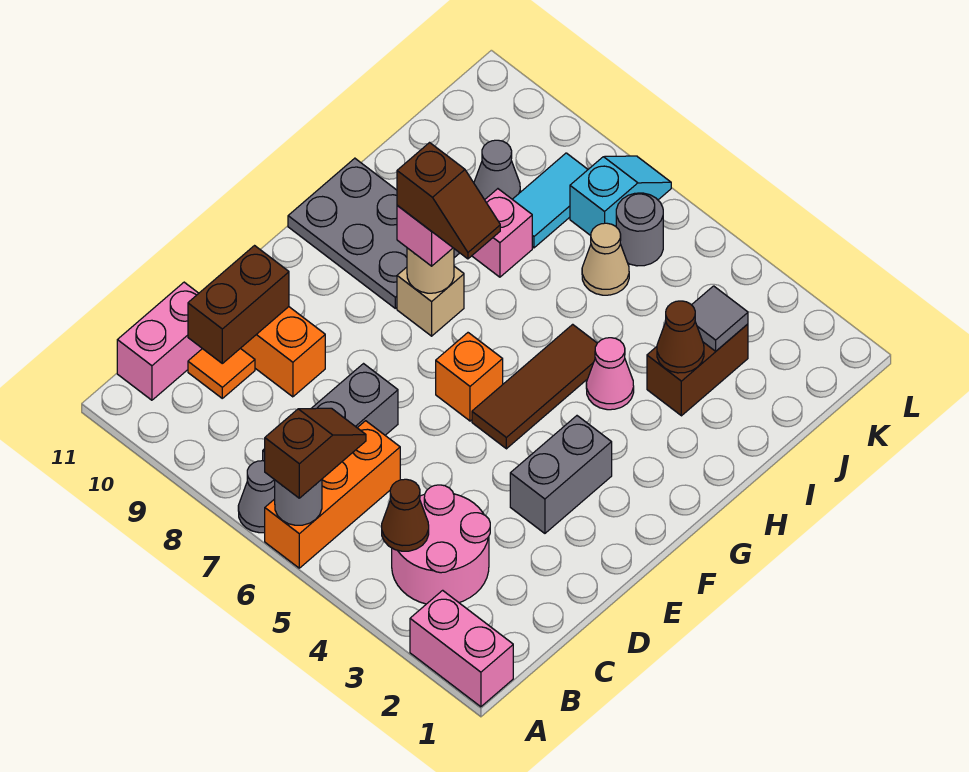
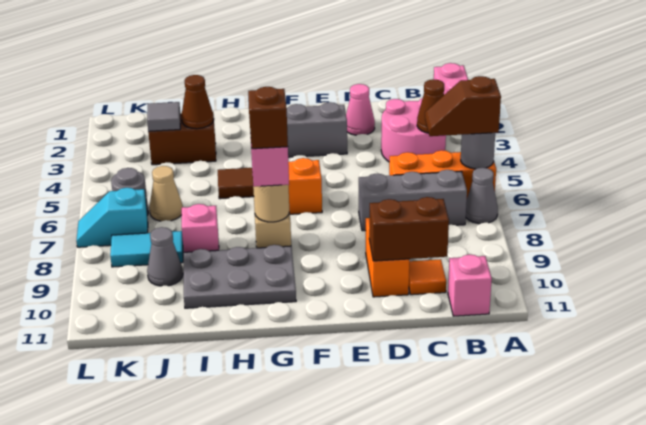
pink brick B11:C11 level 1 -> pink brick B11 level 1
grey plate G9:H11 level 1 -> grey plate G9:I10 level 1
pink cone H4 level 1 -> pink cone D2 level 1

